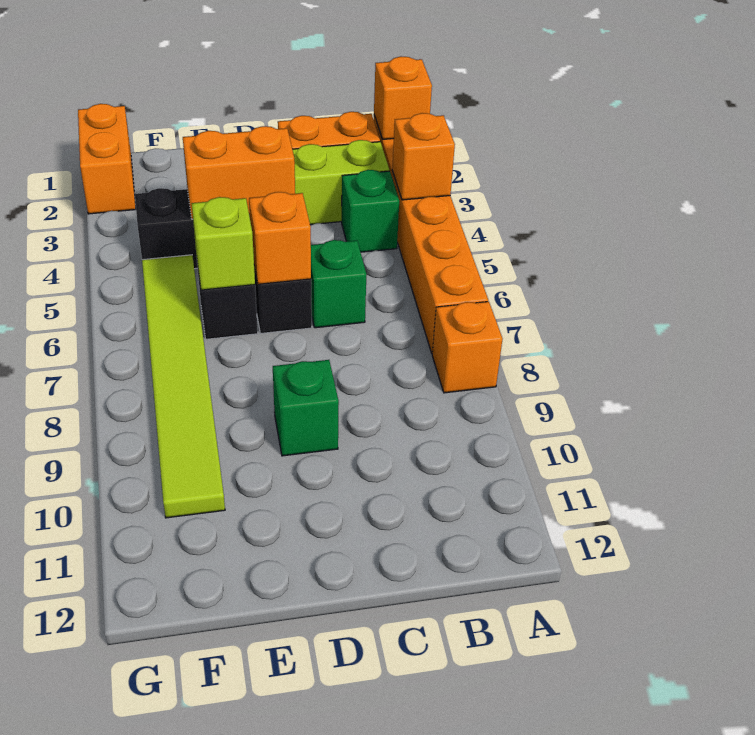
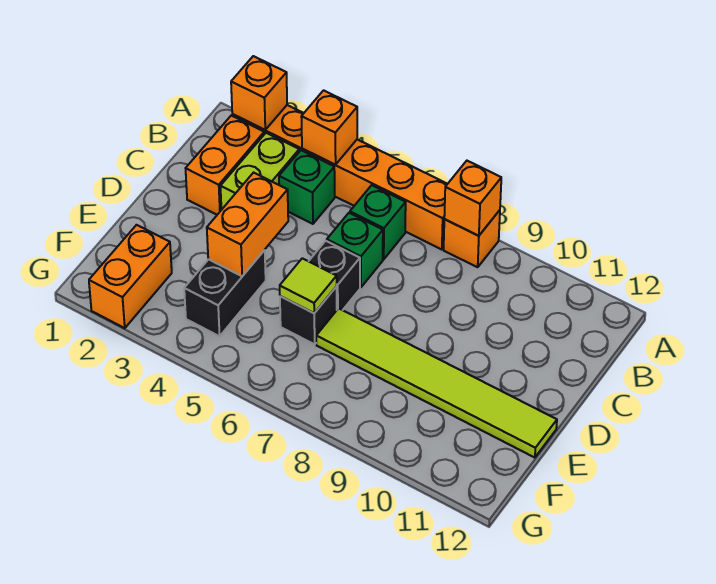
orange brick D6 level 2 -> orange brick A8 level 2
green brick D9 level 1 -> green brick B6 level 1
lime brick E6 level 2 -> lime tile E6 level 2
lime tile F5:F10 level 1 -> lime tile E7:E12 level 1
orange brick G1:G2 level 1 -> orange brick F2:G2 level 1

